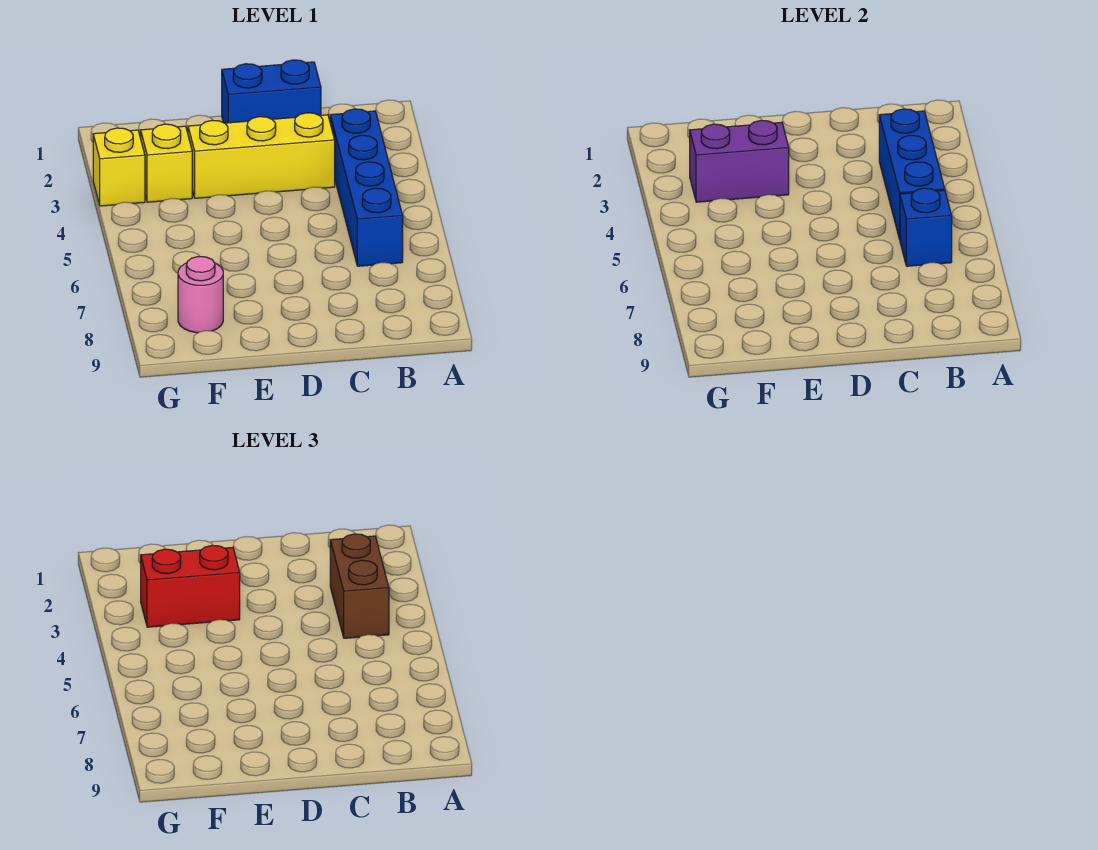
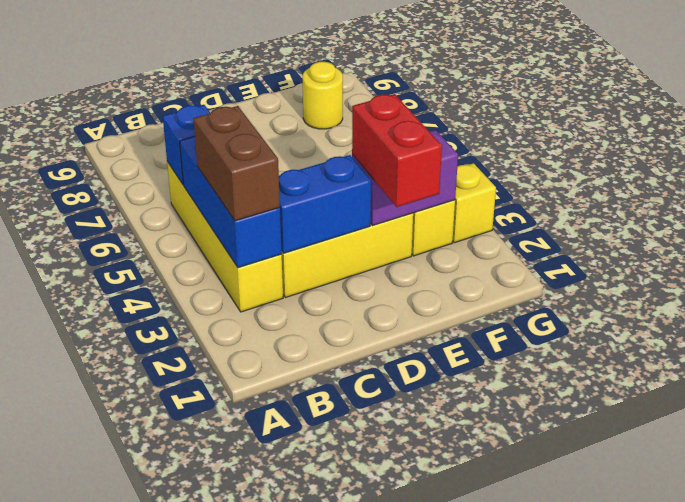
blue brick B3:B6 level 1 -> yellow brick B3:B6 level 1
blue brick C1:D1 level 1 -> blue brick C3:D3 level 2
red brick E3:F3 level 3 -> red brick E2:E3 level 3
pink round brick F8 level 1 -> yellow round brick F8 level 1

